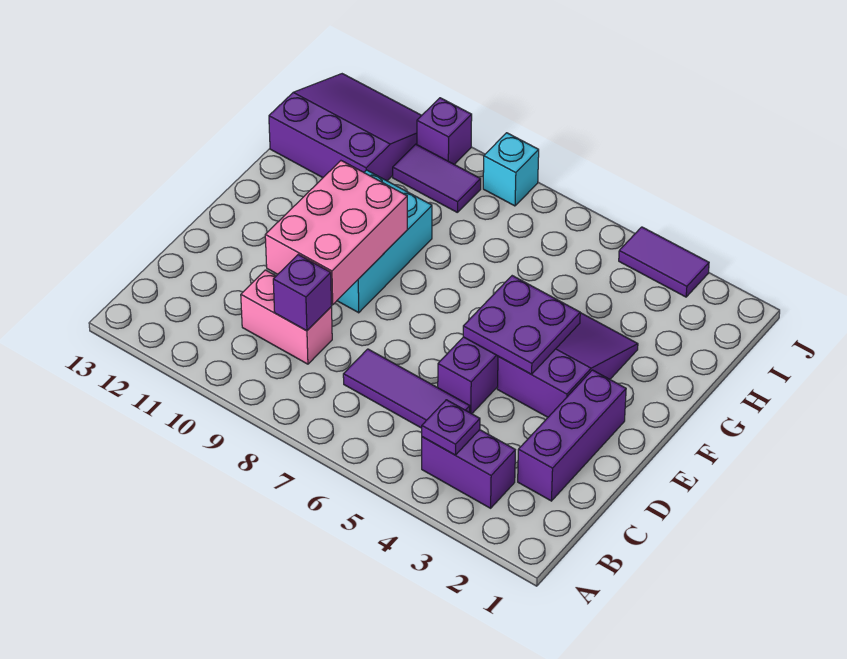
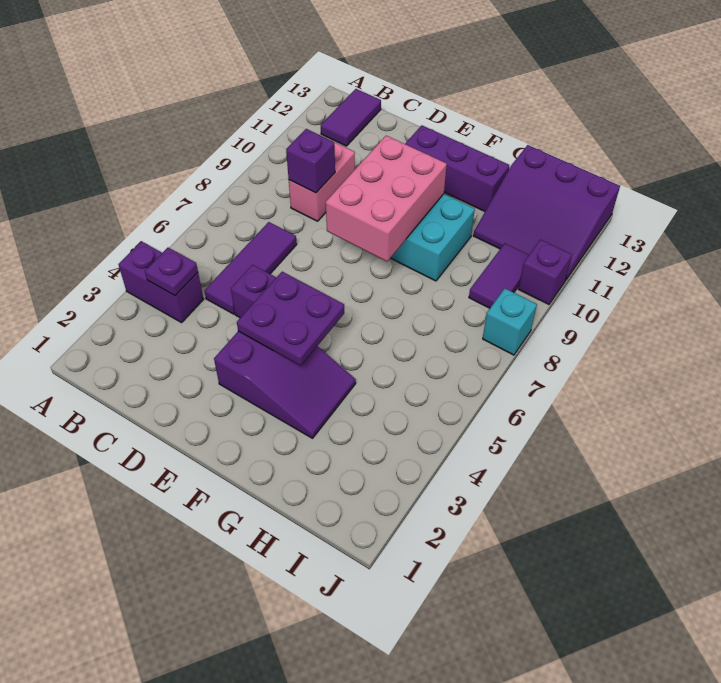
purple brick B3:B4 level 1 -> purple brick A4:B4 level 1
purple brick C2:E2 level 1 -> purple brick E12:G12 level 1
pink brick D9:F10 level 2 -> pink brick E8:F10 level 2
purple slope H11:J13 level 1 top H -> purple slope H11:J13 level 1 top 13
purple tile J3:J4 level 1 -> purple tile B12:B13 level 1

